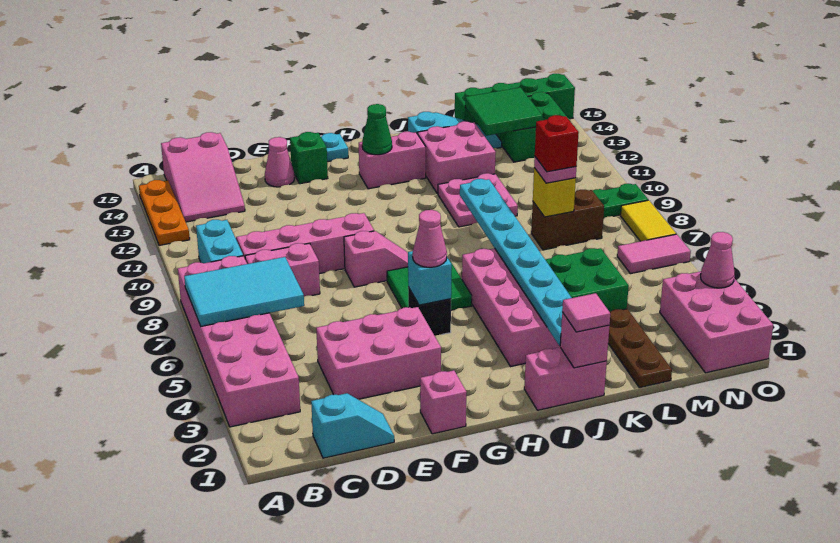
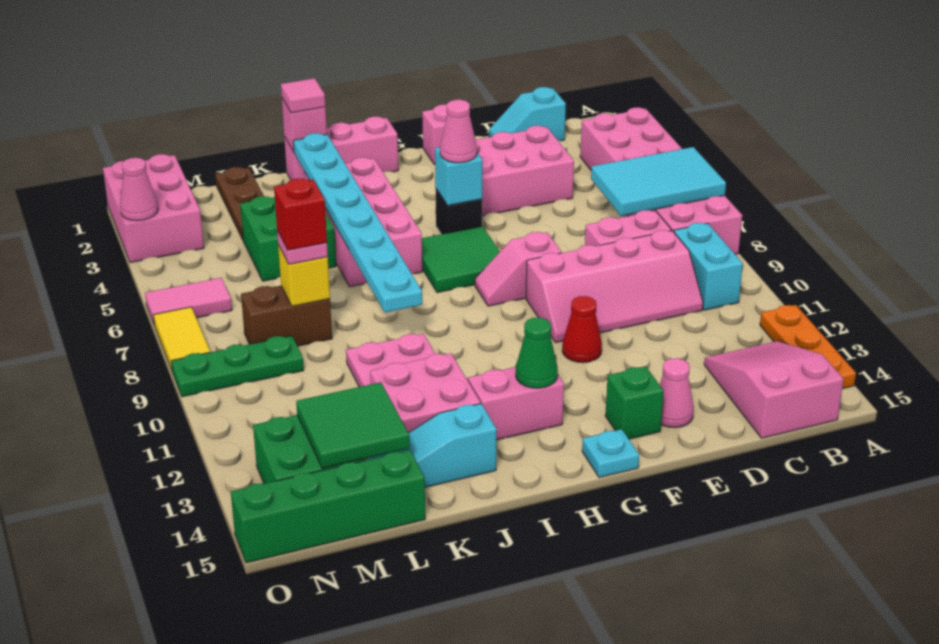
none -> red cone F11 level 1
pink brick I1:J1 level 1 -> pink brick H1:J1 level 1

